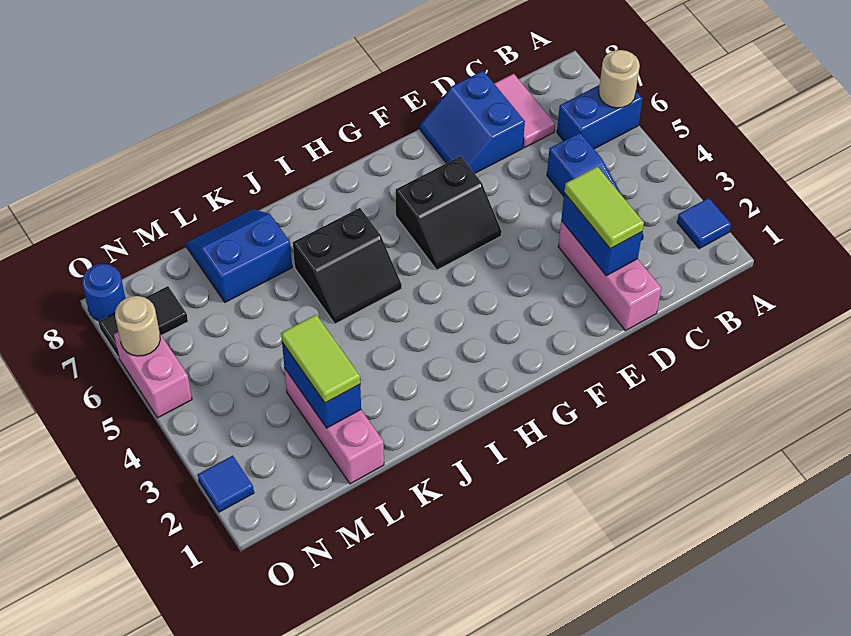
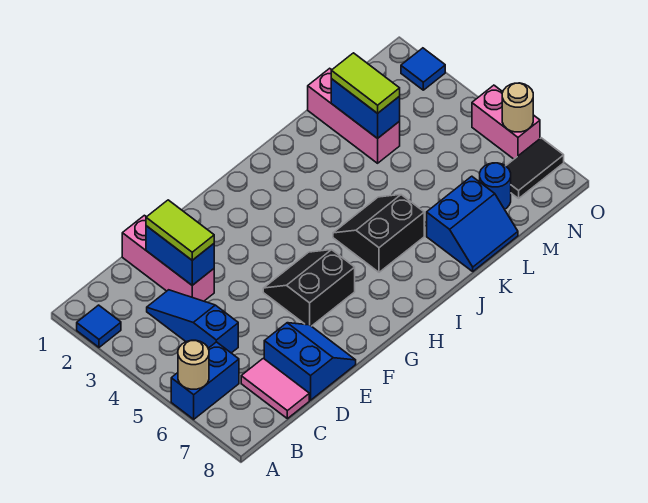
blue round brick O8 level 1 -> blue round brick M7 level 1

